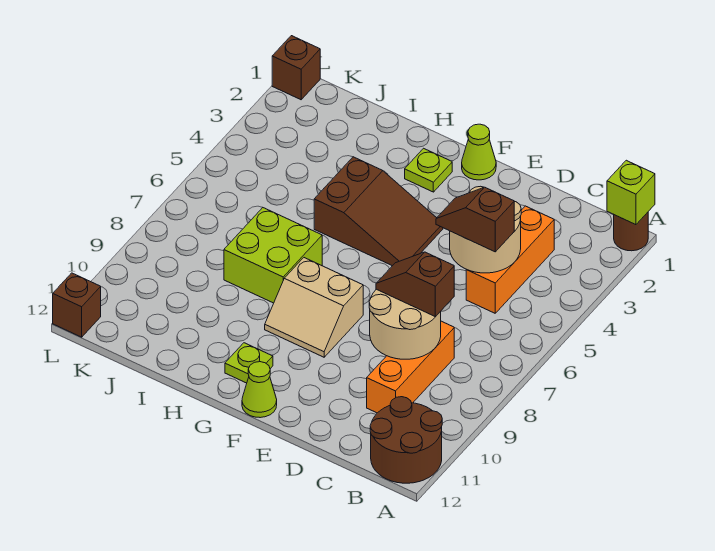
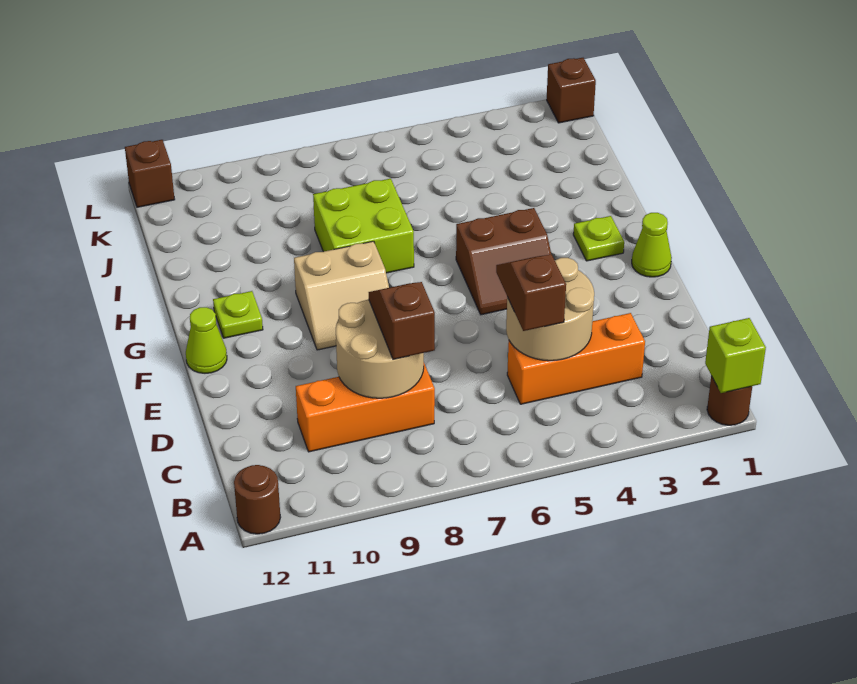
brown round brick A11:B12 level 1 -> brown round brick A12 level 1
brown slope F4:H5 level 1 top H -> brown slope F4:G5 level 1 top G
tan slope F8:G9 level 1 top 8 -> tan slope F8:G9 level 1 top G

